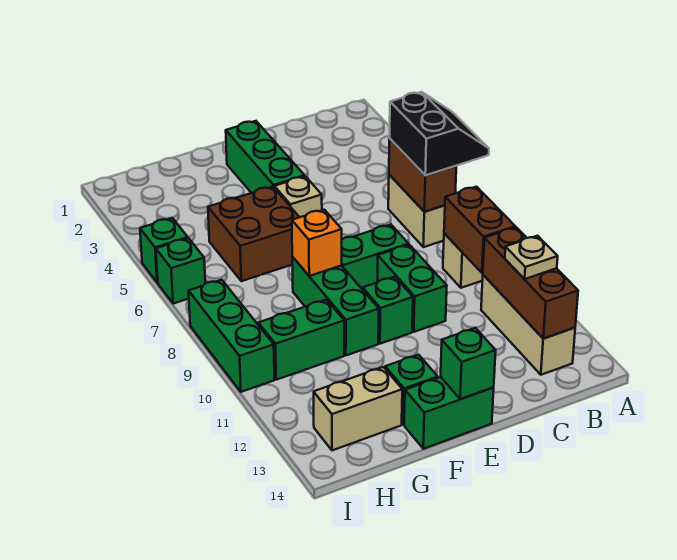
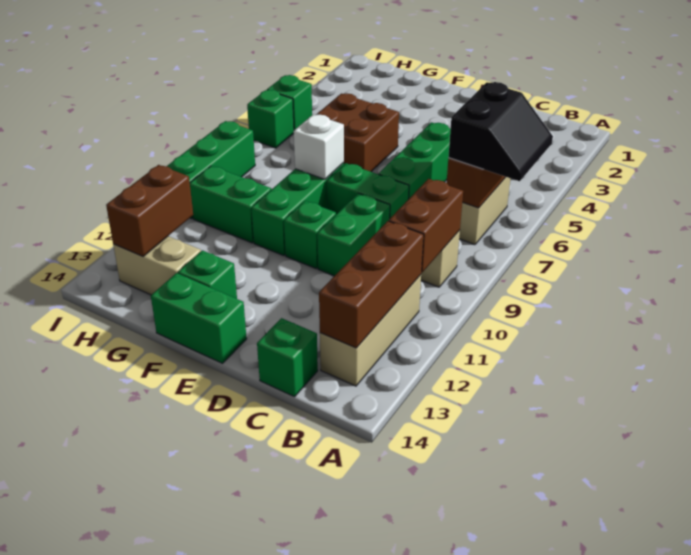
tan plate B12 level 3 -> none
green brick E2:E4 level 1 -> green brick D5:D7 level 1
tan brick E5 level 1 -> none
green brick E14 level 2 -> green brick C14 level 1
orange brick F8 level 2 -> white brick F8 level 2
none -> brown brick H12:H13 level 2

